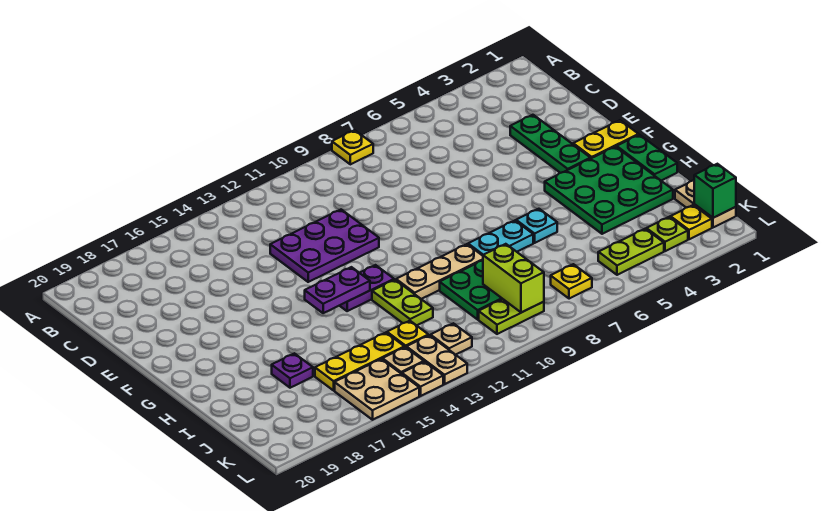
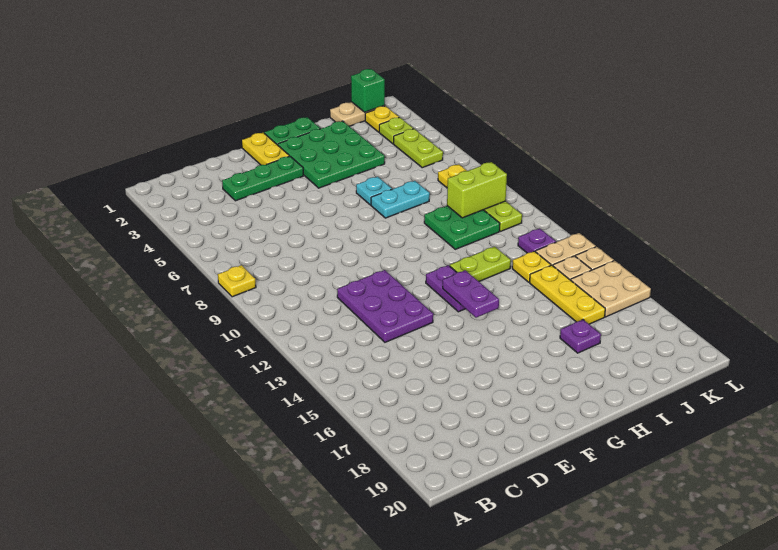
cyan plate H7:H8 level 1 -> cyan plate H7:I7 level 1
tan plate H9:H11 level 1 -> none
tan plate K12 level 1 -> purple plate K12 level 1

